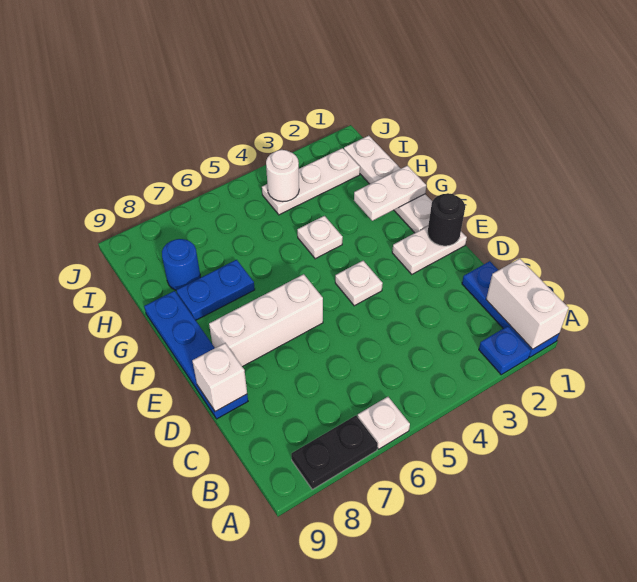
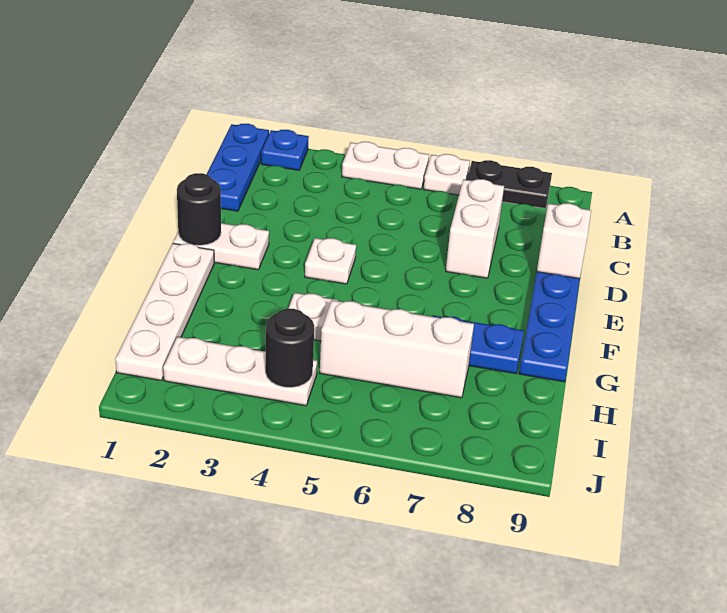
white brick A1:B1 level 2 -> white brick C7:D7 level 1
white brick E6:E8 level 1 -> white brick H5:H7 level 1
white plate G1:G2 level 2 -> white plate A4:A5 level 1
blue round brick H8 level 1 -> none
white round brick I4 level 2 -> black round brick I4 level 2

